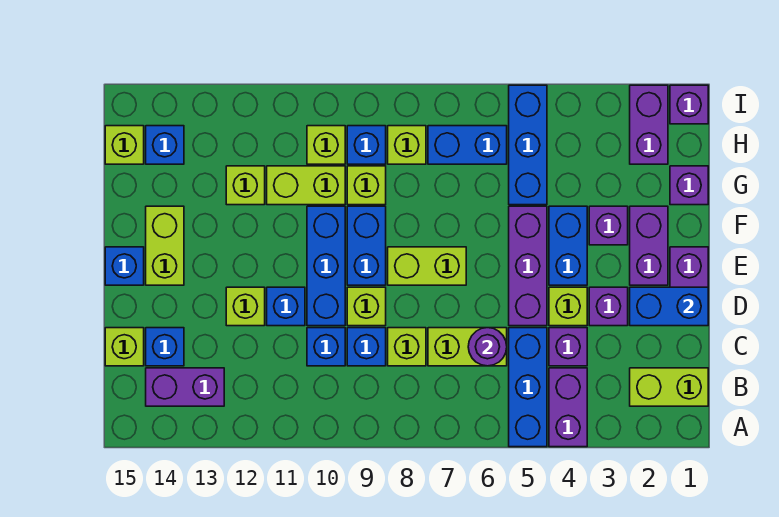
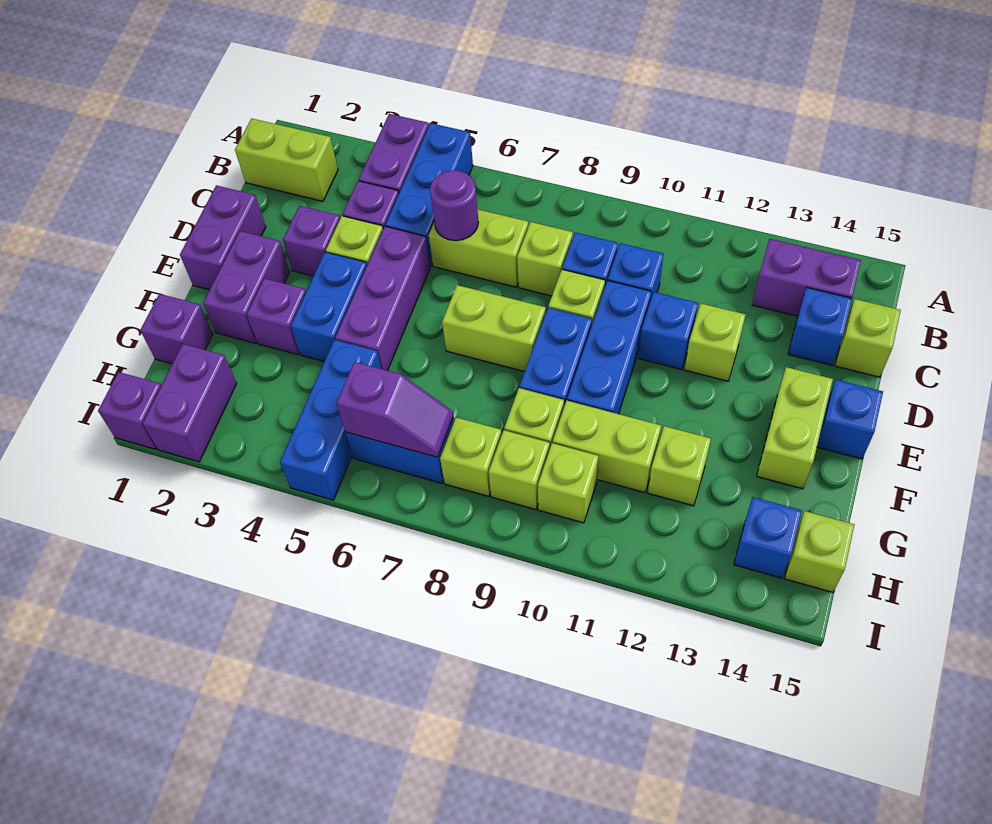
blue brick D1:D2 level 2 -> none
none -> purple slope H6:H7 level 2 top 6
blue brick H9 level 1 -> lime brick H9 level 1

